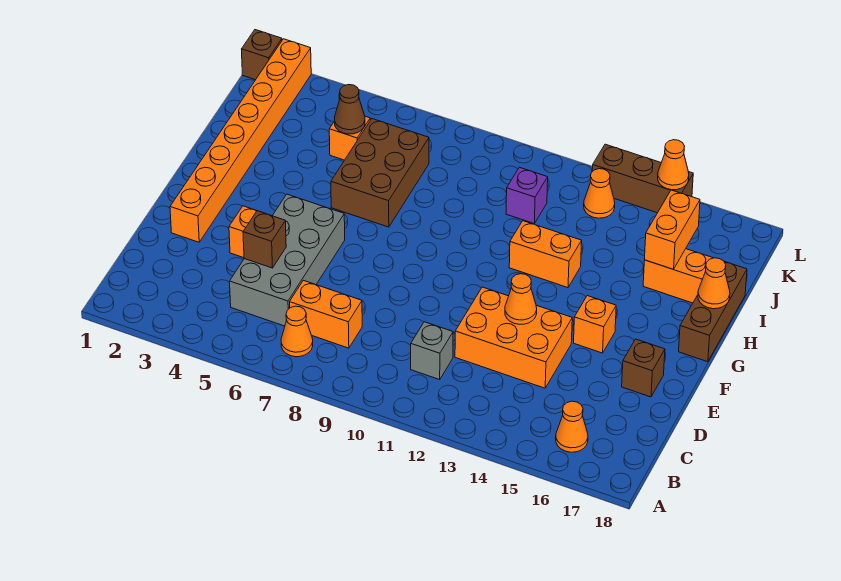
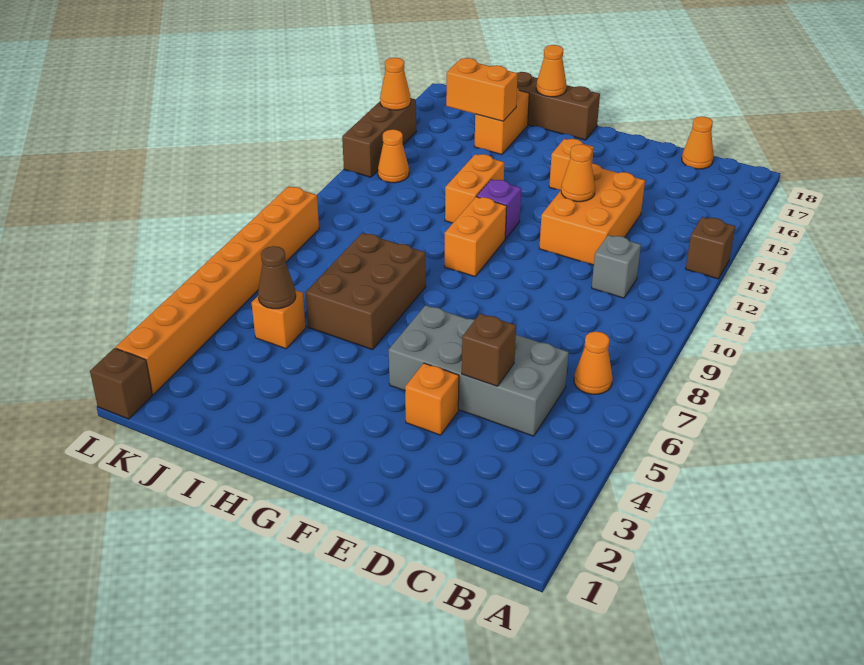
orange cone B16 level 1 -> orange cone C18 level 1
orange brick C7:C8 level 1 -> orange brick G10:G11 level 1
orange brick E2:L2 level 1 -> orange brick L2:L9 level 1
brown brick E17 level 1 -> brown brick A13 level 1
brown brick H6:J7 level 1 -> brown brick H6:I8 level 1
purple brick J11 level 1 -> purple brick G12 level 1

